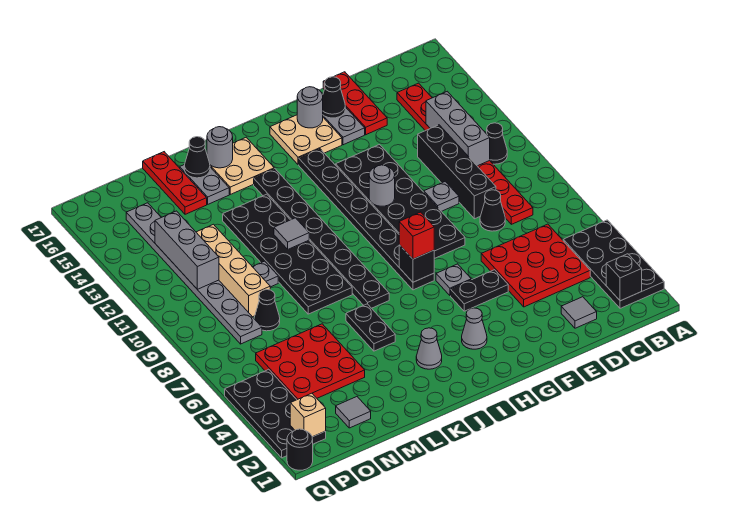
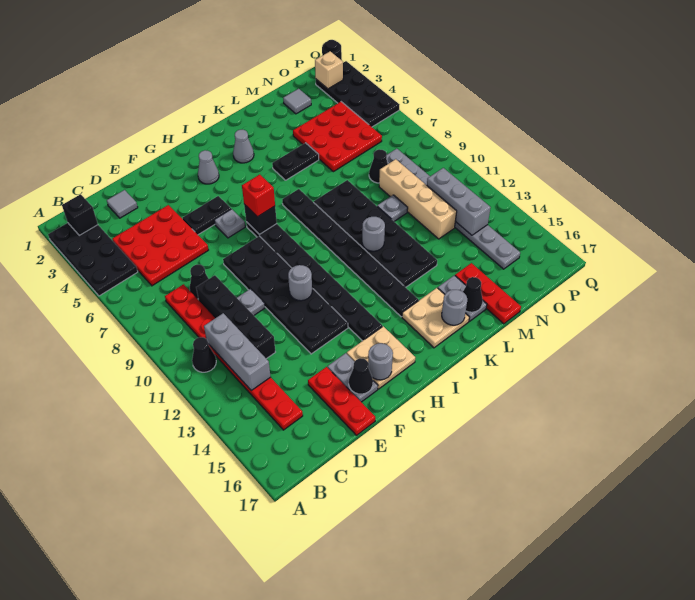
black plate K5:K6 level 1 -> black plate K5:L5 level 1
grey tile K11 level 2 -> grey round brick K11 level 2

